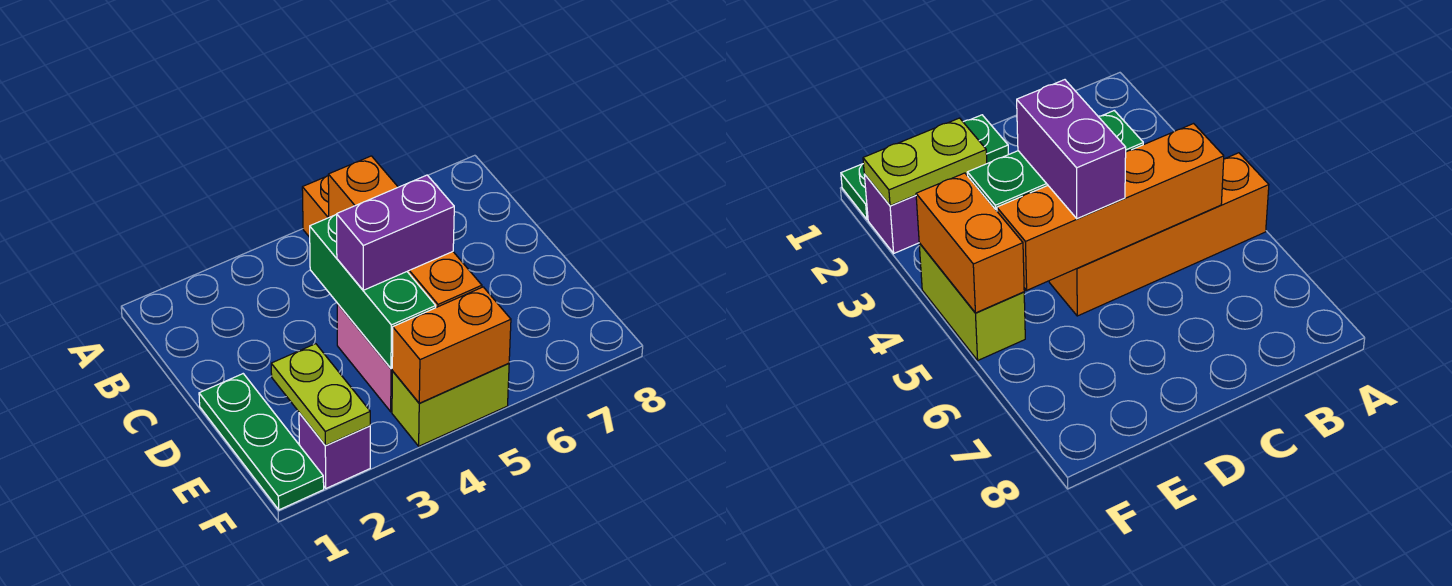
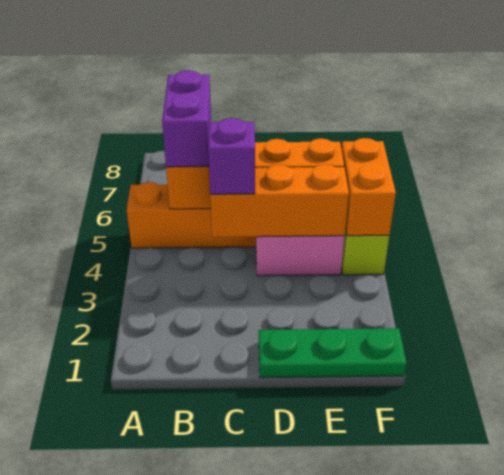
green brick C4:E4 level 2 -> orange brick C4:E4 level 2
purple brick D4:D5 level 3 -> purple brick B5:B6 level 3
lime plate E2:F2 level 2 -> none
purple brick F2 level 1 -> purple brick C4 level 3

